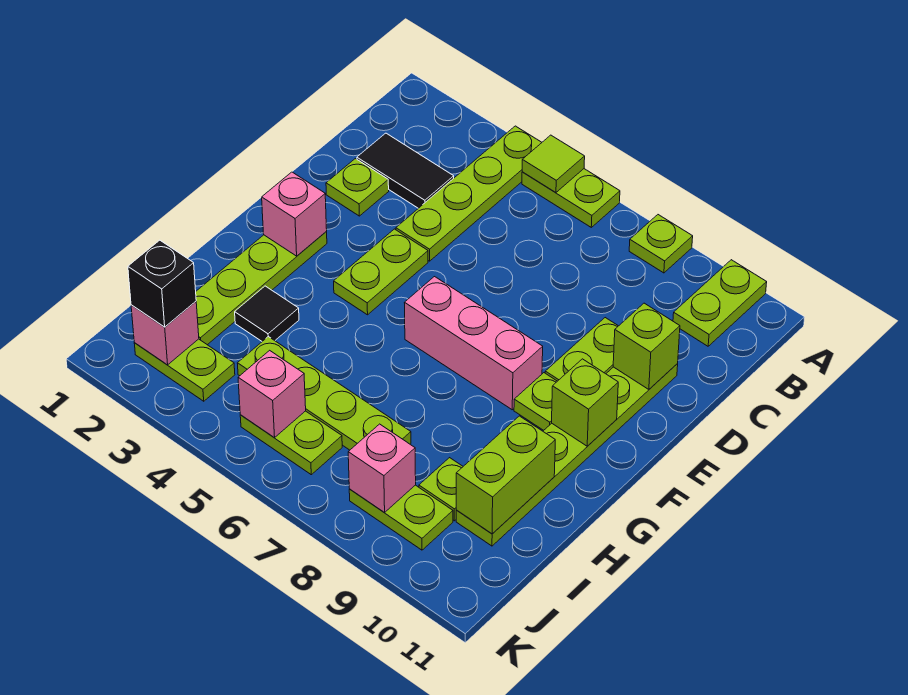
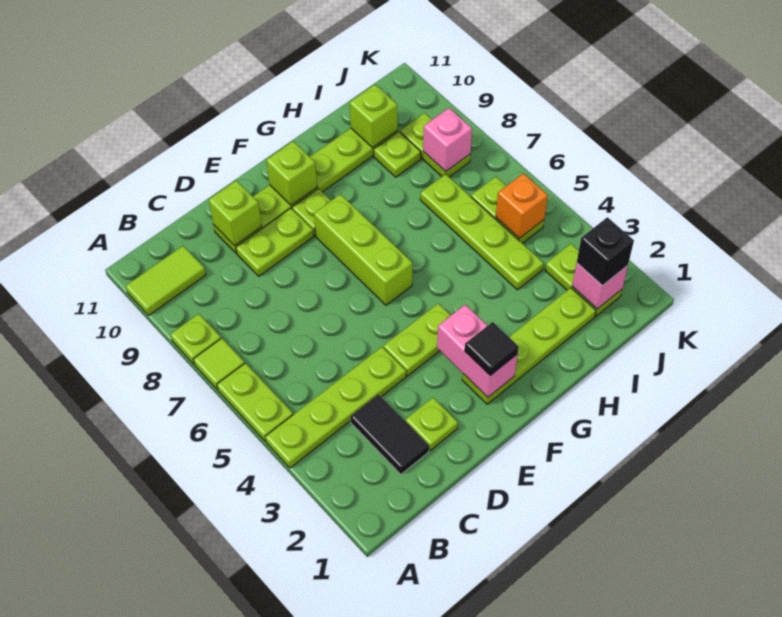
lime tile A5 level 2 -> lime tile A7 level 1
lime plate A10:B10 level 1 -> lime tile A10:B10 level 1
pink brick F2 level 2 -> pink brick F2:F3 level 2
pink brick F6:F8 level 1 -> lime brick F6:F8 level 1
black tile H3 level 1 -> black tile F2 level 3
lime brick H10:I10 level 2 -> lime brick I10 level 2
pink brick J5 level 2 -> orange brick J5 level 2

